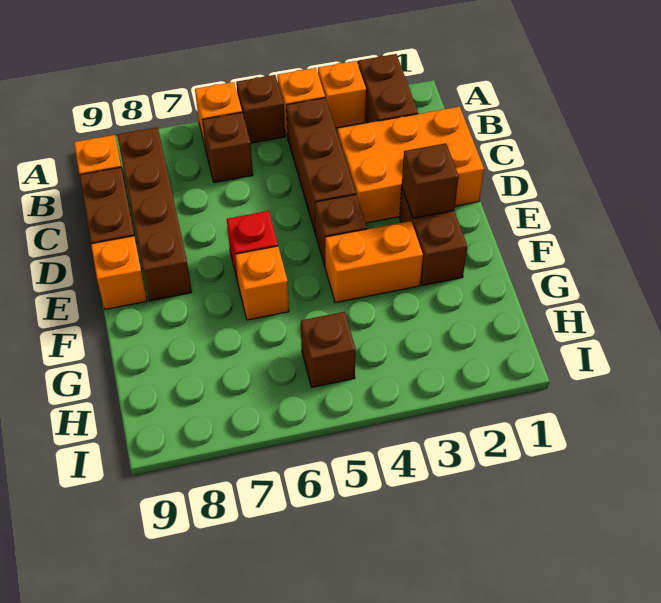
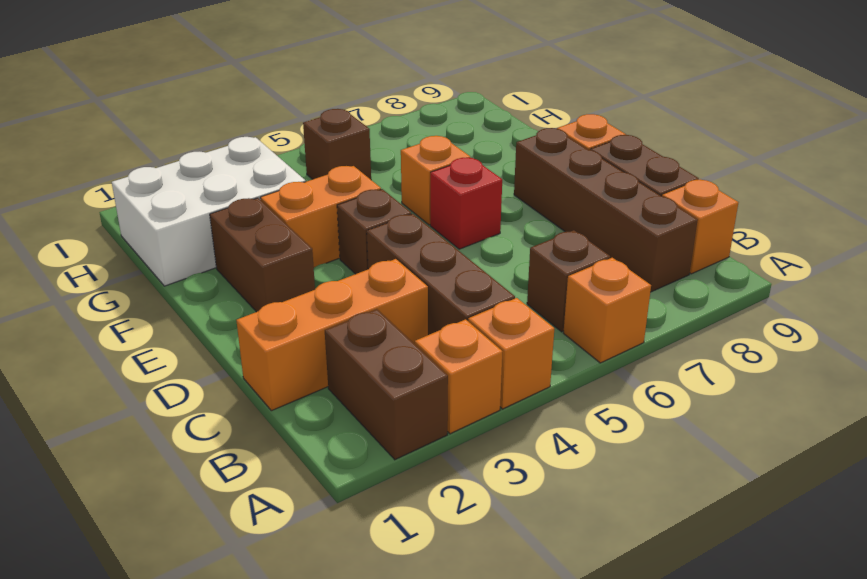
brown brick A5 level 1 -> none
orange brick C1:D3 level 1 -> orange brick C1:C3 level 1
brown brick E2 level 2 -> none
none -> white brick G1:H3 level 1

